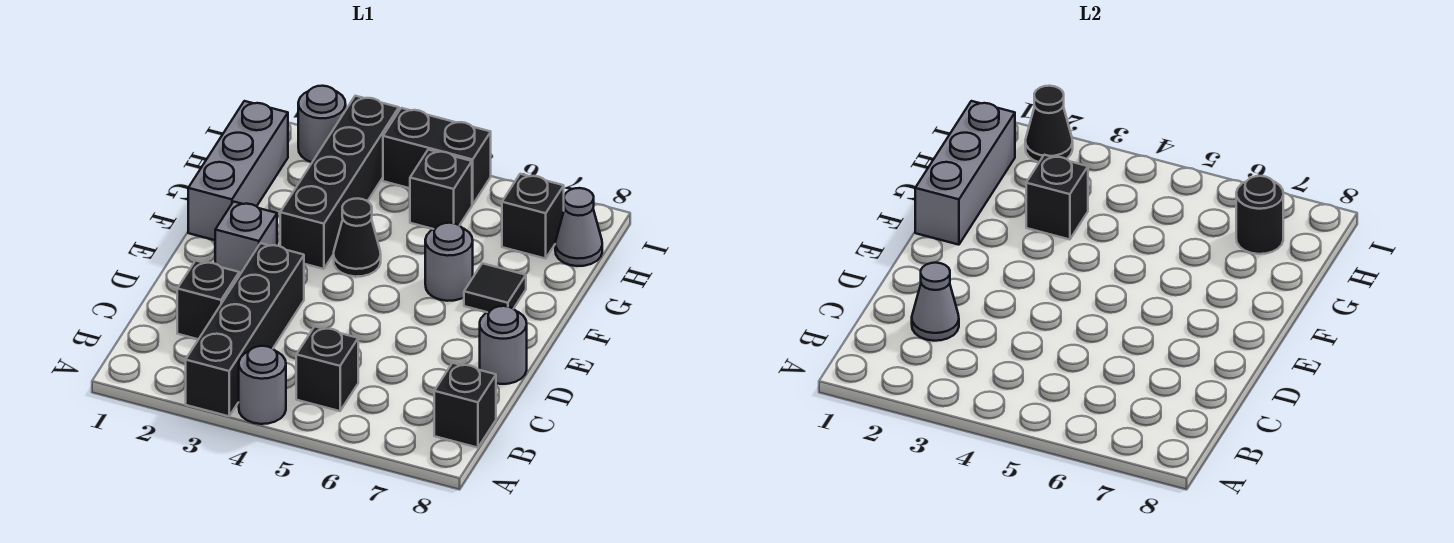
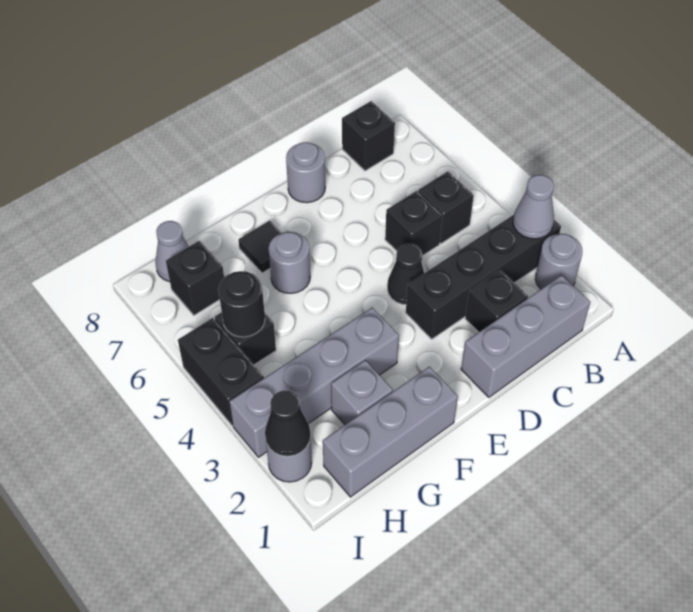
grey round brick A4 level 1 -> grey round brick A2 level 1
grey cone C2 level 2 -> grey cone A3 level 2
grey brick E2 level 1 -> grey brick G2 level 1
grey brick F1:H1 level 2 -> grey brick B1:D1 level 1
black brick F3:I3 level 1 -> grey brick F3:I3 level 1
black cone F4 level 1 -> black cone D4 level 1
black brick G3 level 2 -> black brick C5 level 1
black round brick H7 level 2 -> black round brick H5 level 2

